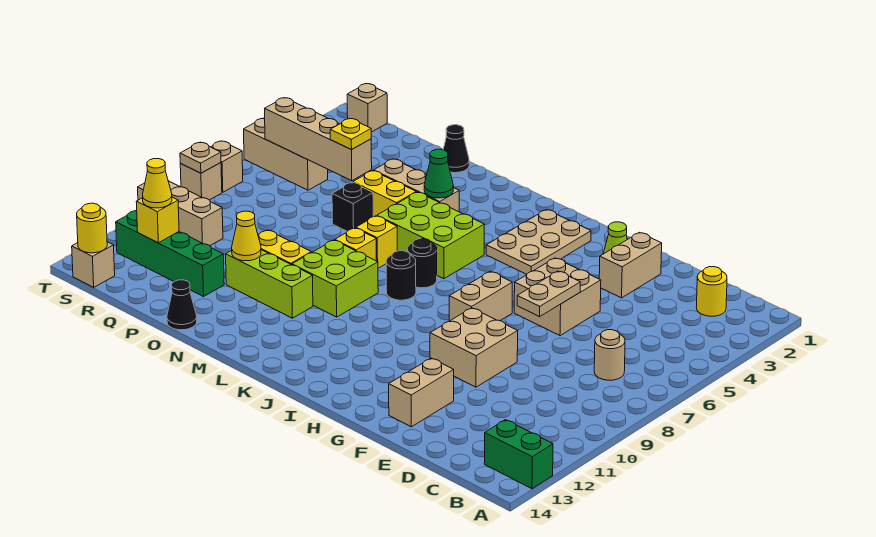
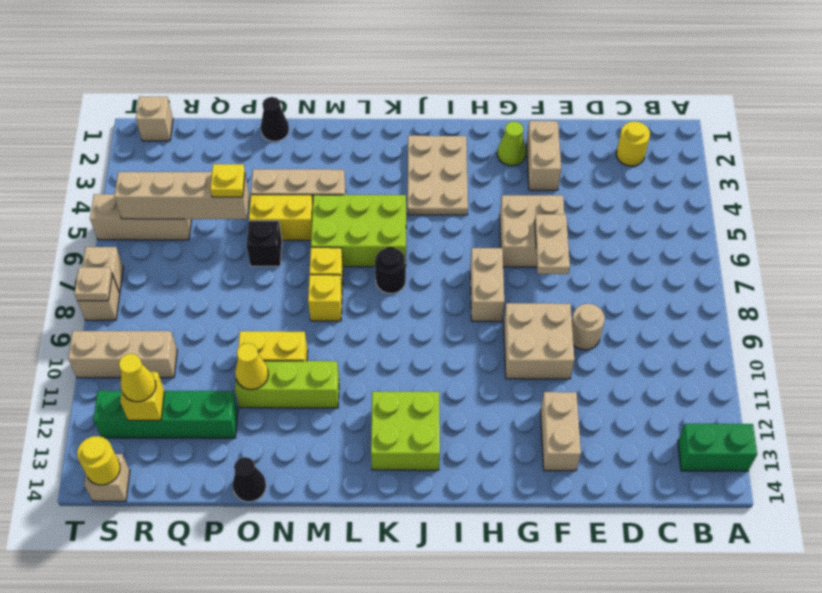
tan round brick C7 level 1 -> tan round brick E9 level 1
black round brick K8 level 1 -> none
lime brick L9:M10 level 1 -> lime brick J12:K13 level 1
green cone M4 level 2 -> none

